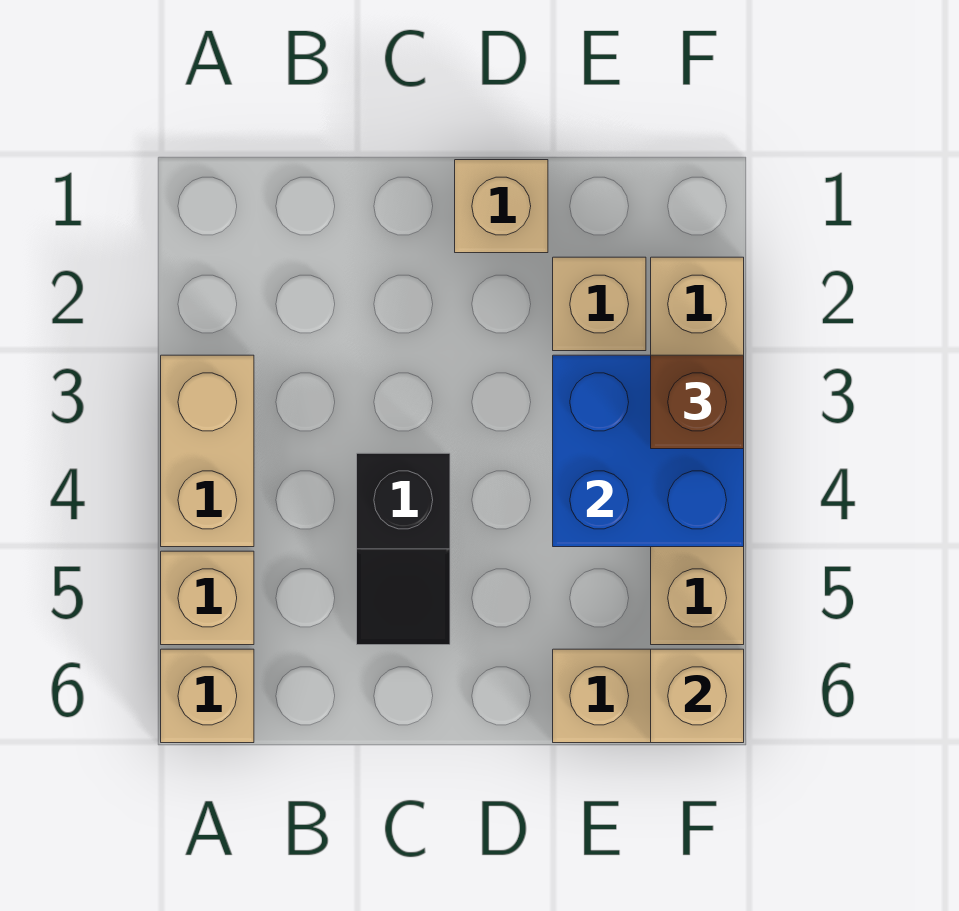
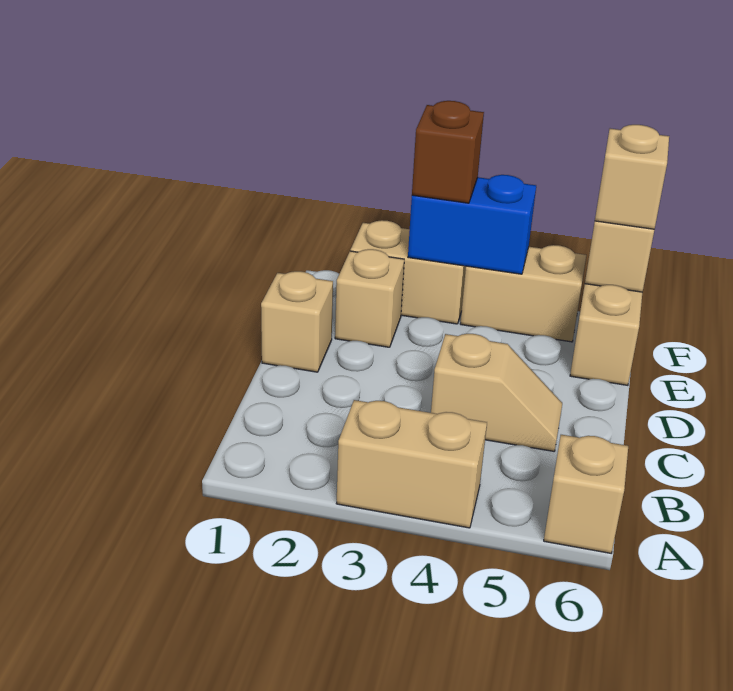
tan brick A5 level 1 -> tan brick F6 level 3
black slope C4:C5 level 1 top 4 -> tan slope C4:C5 level 1 top 4
blue brick E3:F4 level 2 -> blue brick F3:F4 level 2

